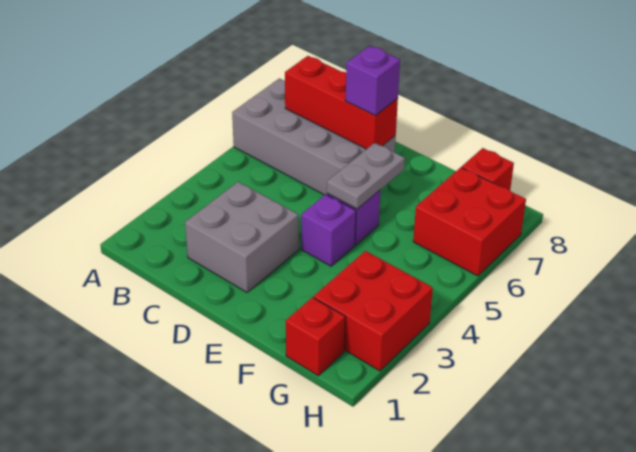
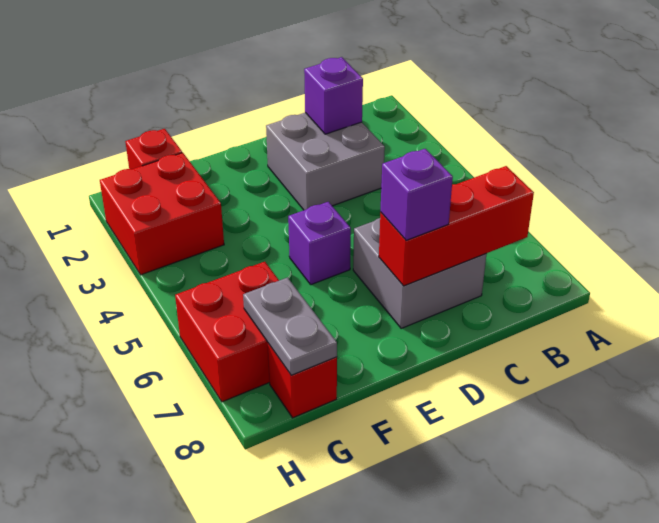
grey brick A6:D7 level 1 -> grey brick C6:D7 level 1
purple brick E4 level 1 -> purple brick C2 level 2
grey plate E5:E6 level 2 -> grey plate G7:G8 level 2

